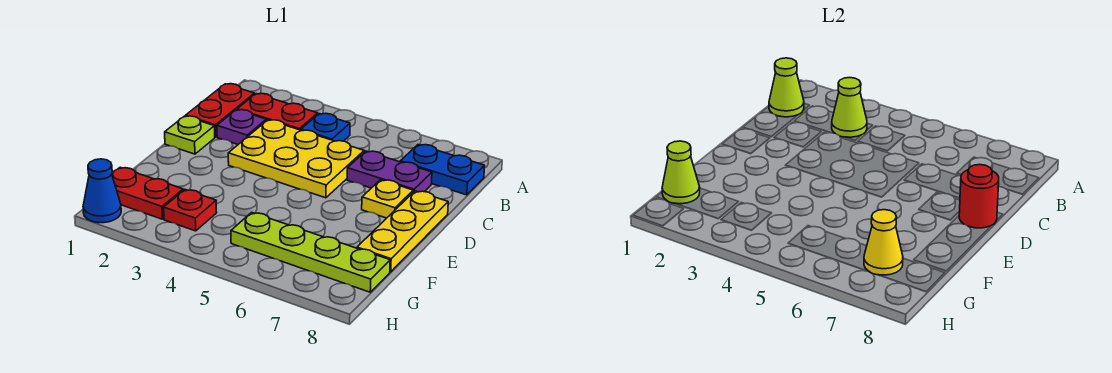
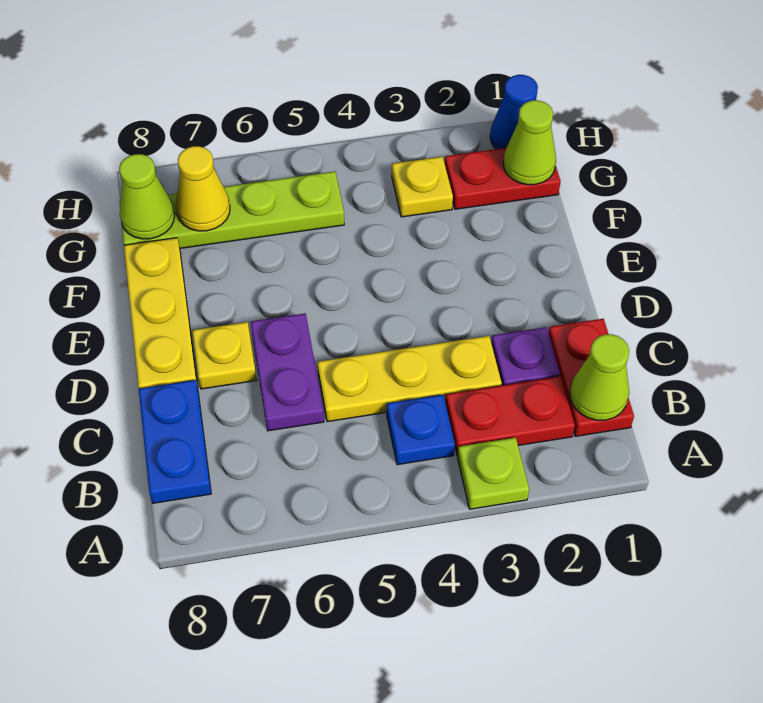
lime cone B3 level 2 -> lime cone G8 level 2
blue plate B7:B8 level 1 -> blue plate B8:C8 level 1
yellow plate C3:D5 level 1 -> yellow plate C3:C5 level 1
purple plate C6:C7 level 1 -> purple plate C6:D6 level 1
lime plate D1 level 1 -> lime plate A3 level 1
red round brick D8 level 2 -> none
red plate G3 level 1 -> yellow plate G3 level 1

